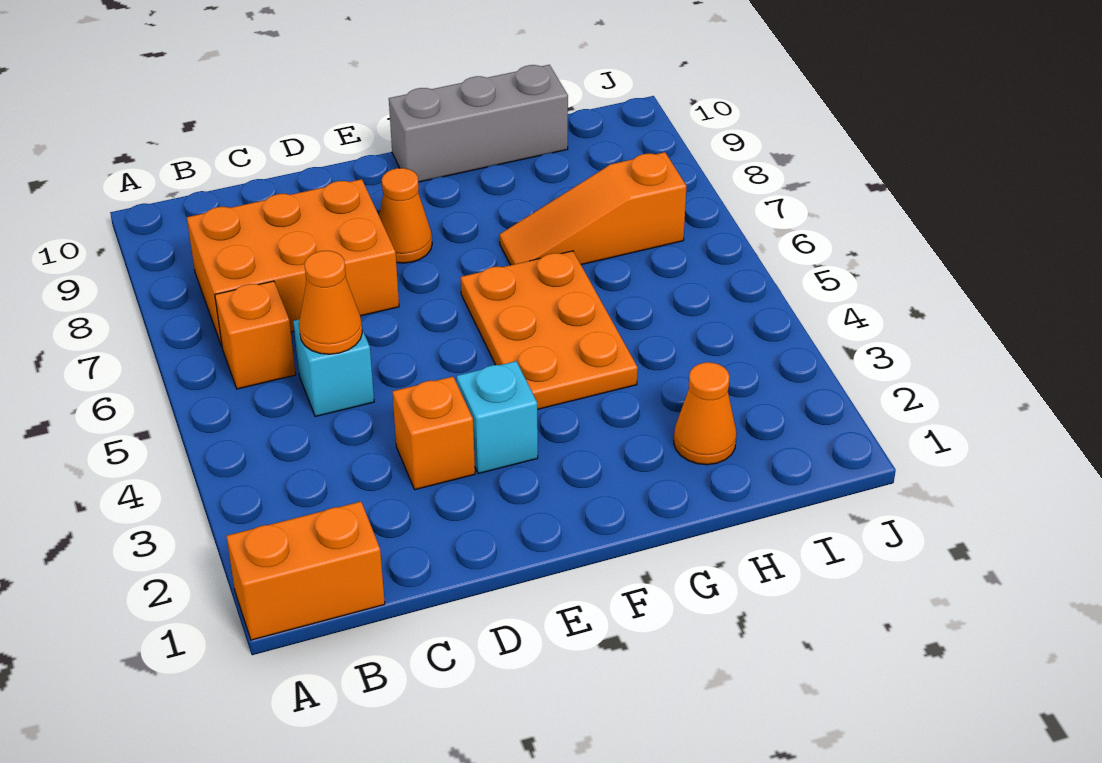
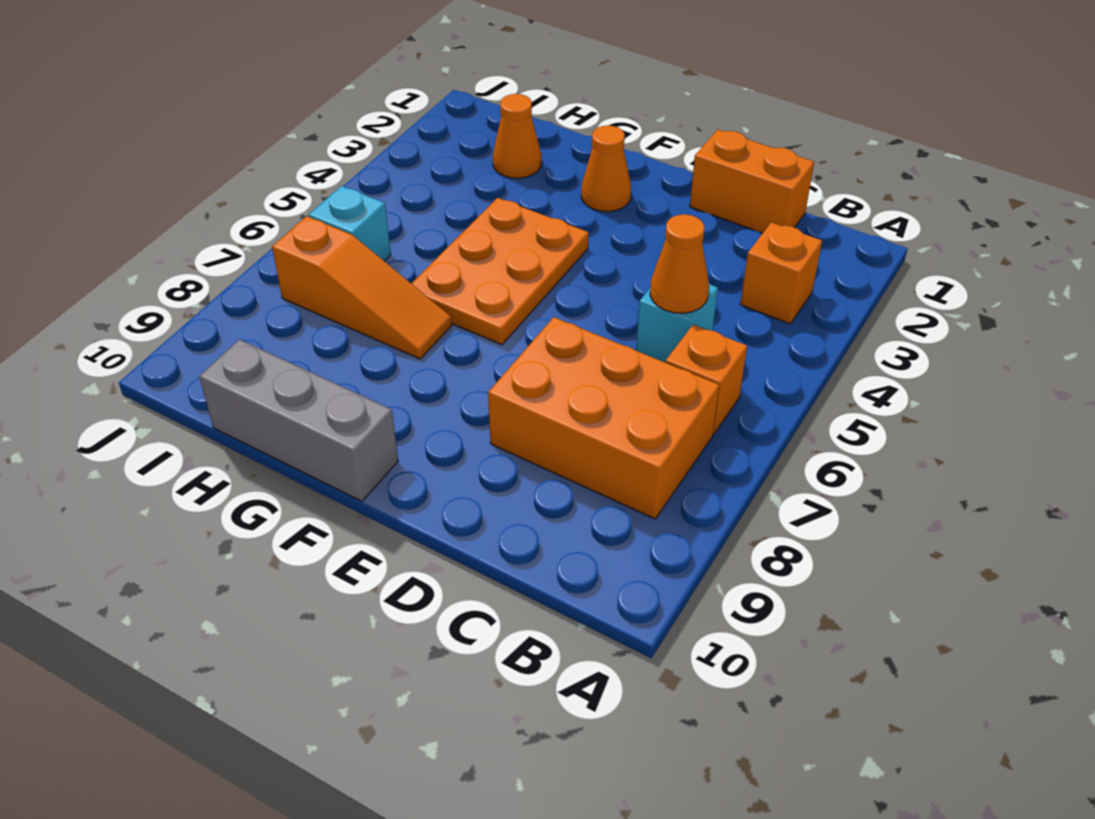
orange brick A1:B1 level 1 -> orange brick C1:D1 level 1
orange brick D3 level 1 -> orange brick B3 level 1
cyan brick E3 level 1 -> cyan brick I6 level 1
orange cone E8 level 1 -> orange cone F2 level 1

